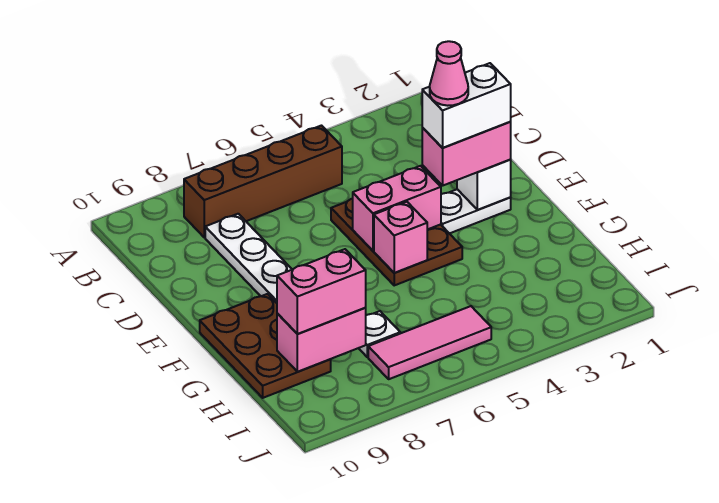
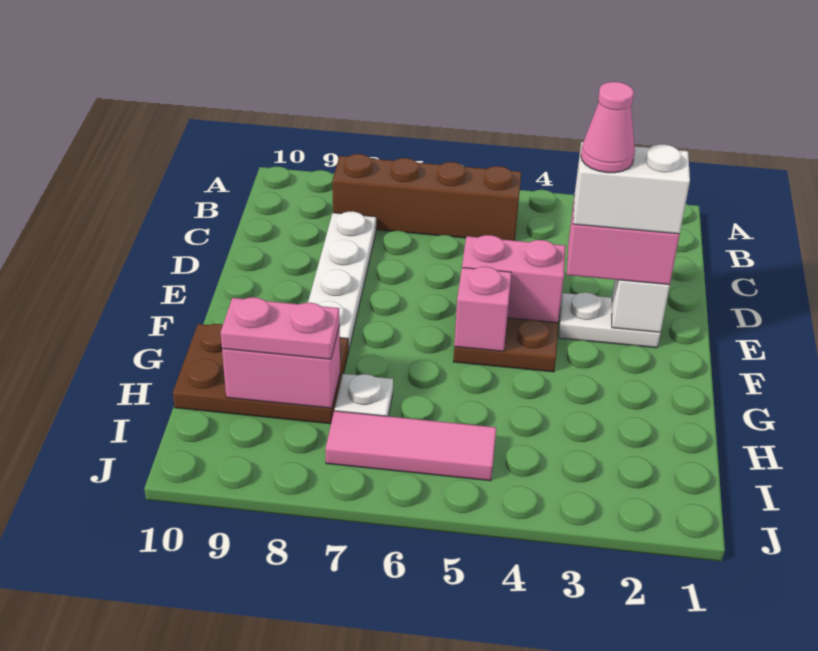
brown plate F9:H10 level 1 -> brown plate G8:H10 level 1
pink brick H8:H9 level 3 -> pink plate H8:H9 level 3

